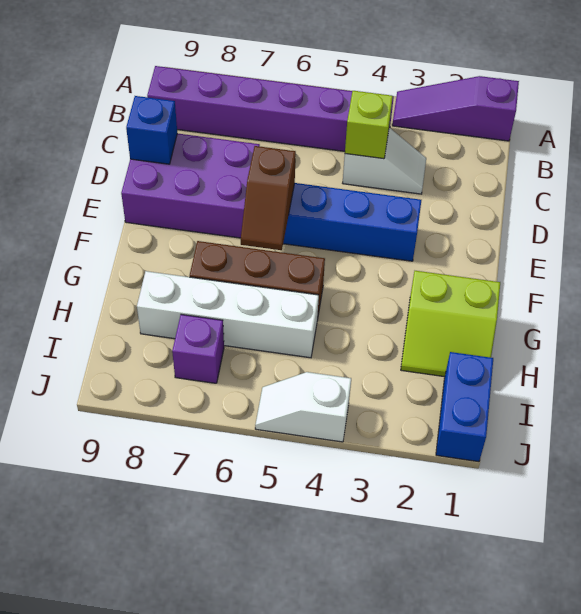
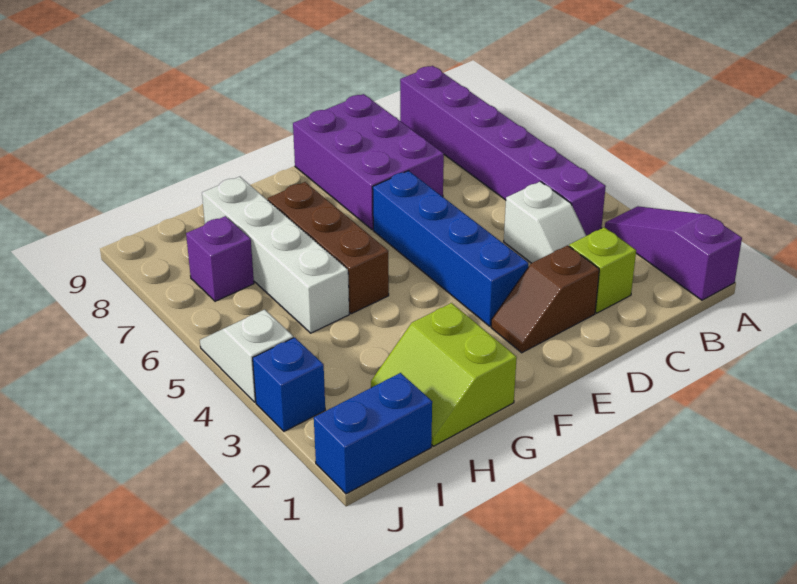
lime brick C4 level 2 -> lime brick C2 level 1
blue brick D9 level 2 -> blue brick J3 level 1
brown slope E6:F6 level 2 top E -> brown slope D2:E2 level 1 top D

